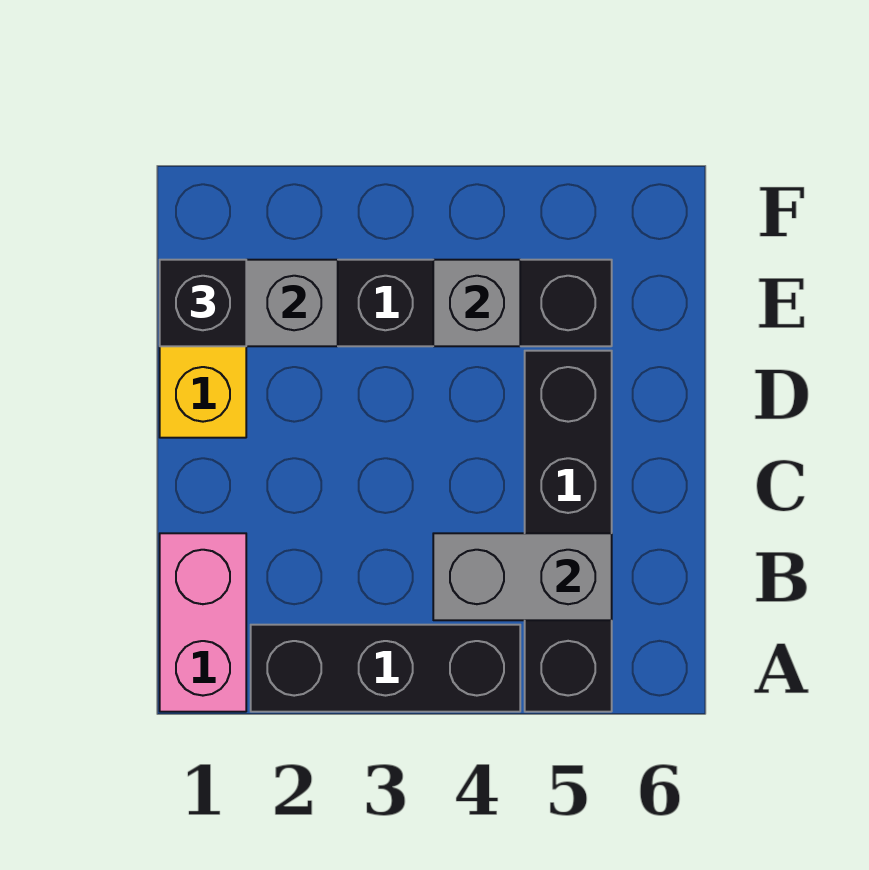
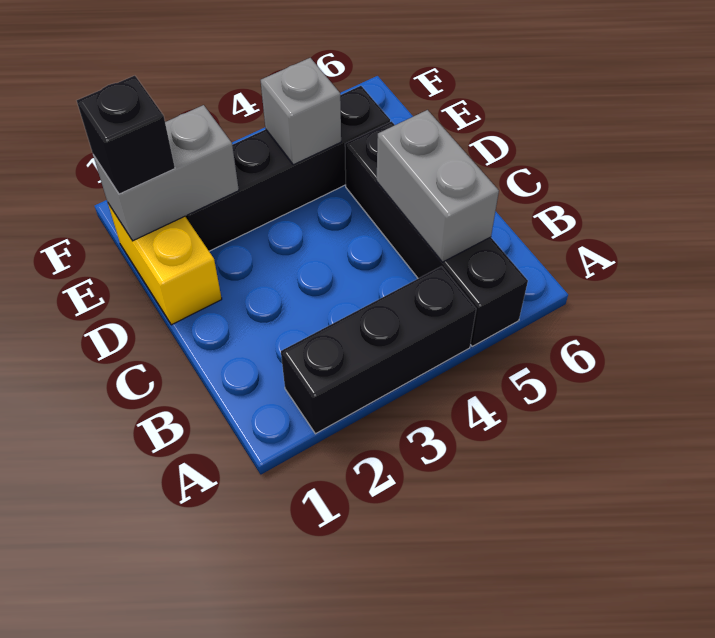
pink brick A1:B1 level 1 -> none
grey brick B4:B5 level 2 -> grey brick B5:C5 level 2

